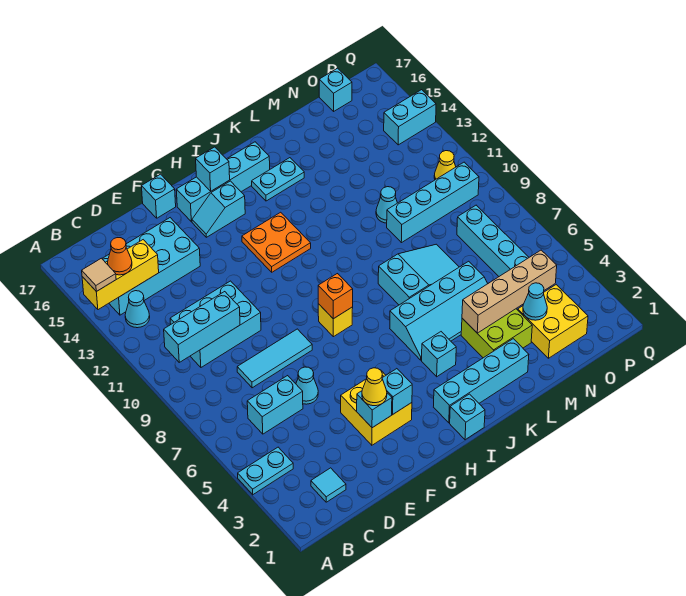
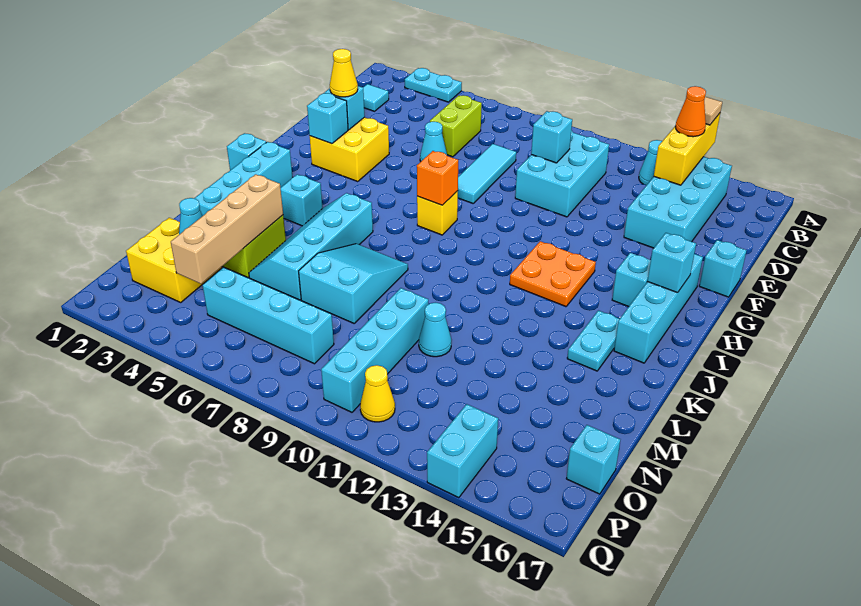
cyan plate A4:B4 level 1 -> cyan plate A3:A4 level 1
cyan brick B10:D10 level 2 -> cyan brick D10 level 2
cyan brick C6:D6 level 1 -> lime brick C6:D6 level 1
cyan slope K7:M8 level 1 top K -> cyan slope K7:M8 level 1 top M

